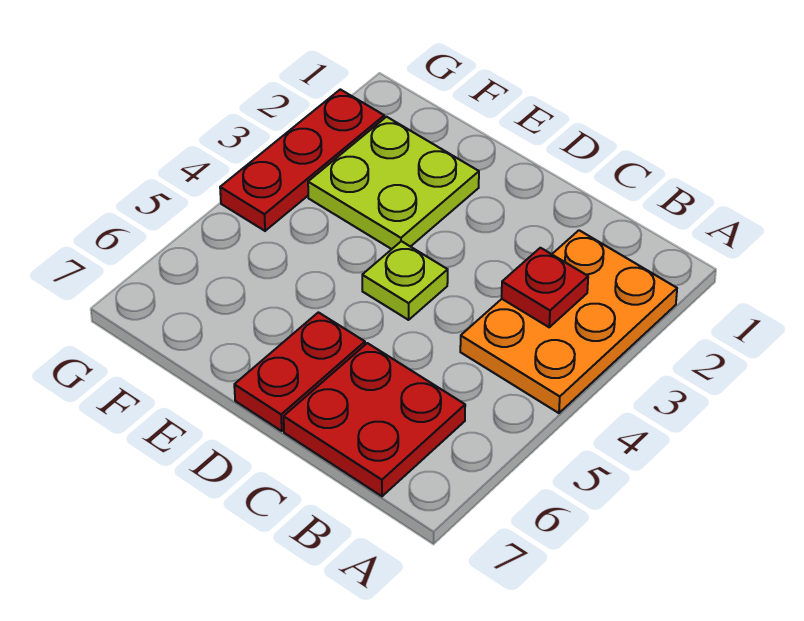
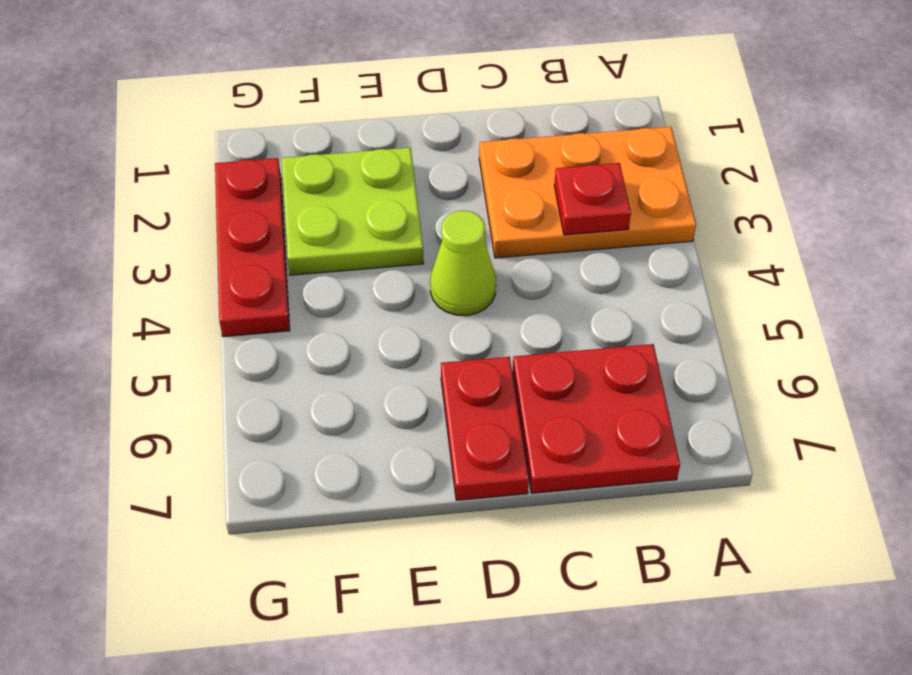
orange plate A2:B4 level 1 -> orange plate A2:C3 level 1
lime plate D4 level 1 -> lime cone D4 level 1

